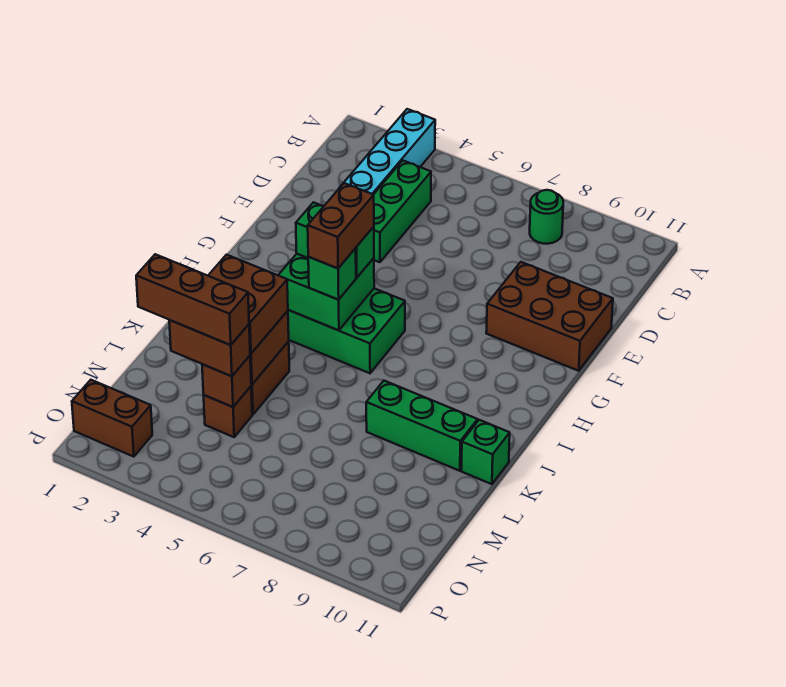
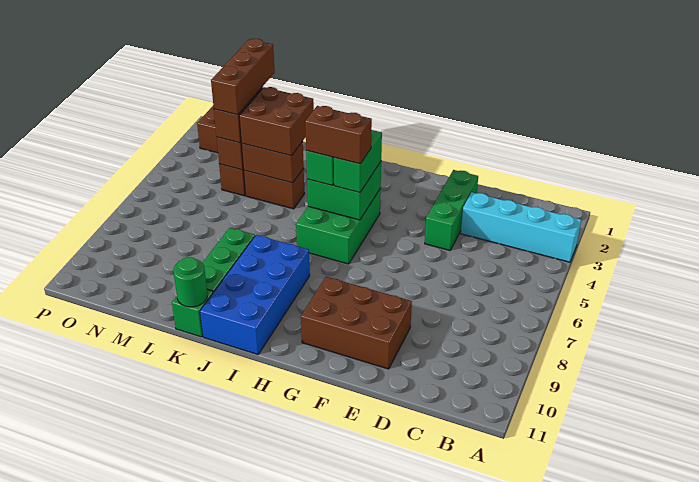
green round brick B8 level 1 -> green round brick K11 level 2
green brick C4:E4 level 1 -> green brick E2:E4 level 1
brown brick E9:F11 level 1 -> brown brick E9:G10 level 1
none -> blue brick I8:J11 level 1

